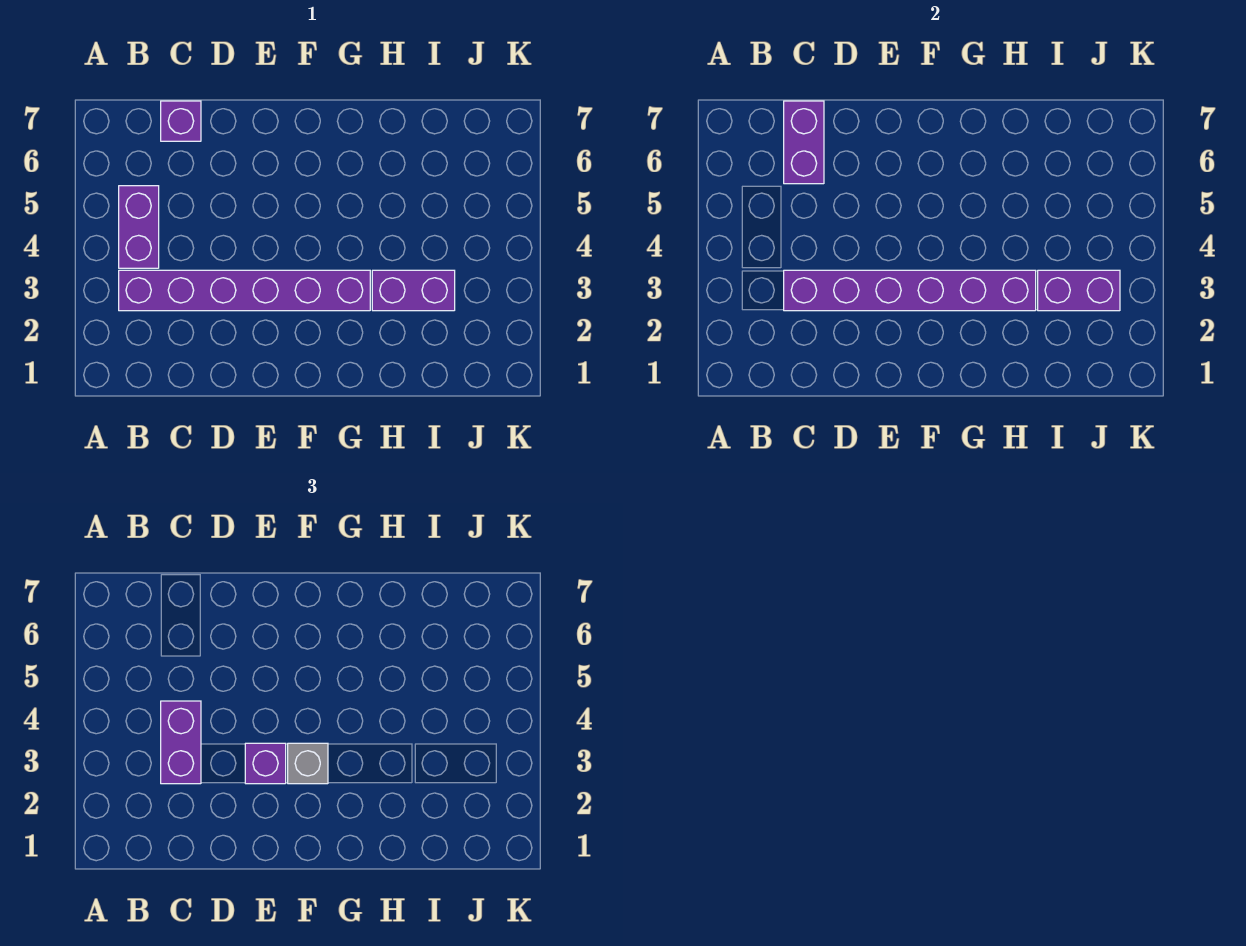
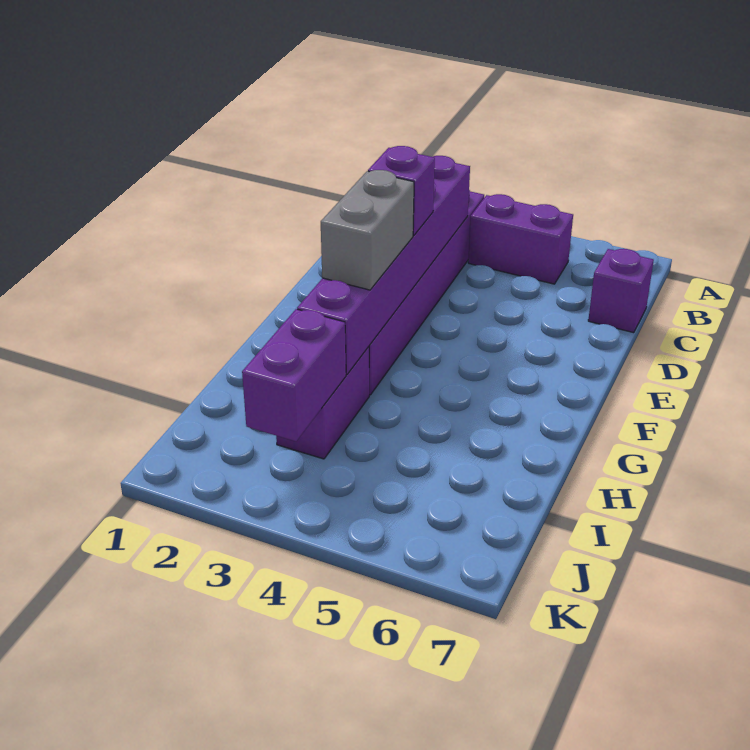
purple brick C3:C4 level 3 -> none
purple brick C6:C7 level 2 -> none
grey brick F3 level 3 -> grey brick F3:G3 level 3

